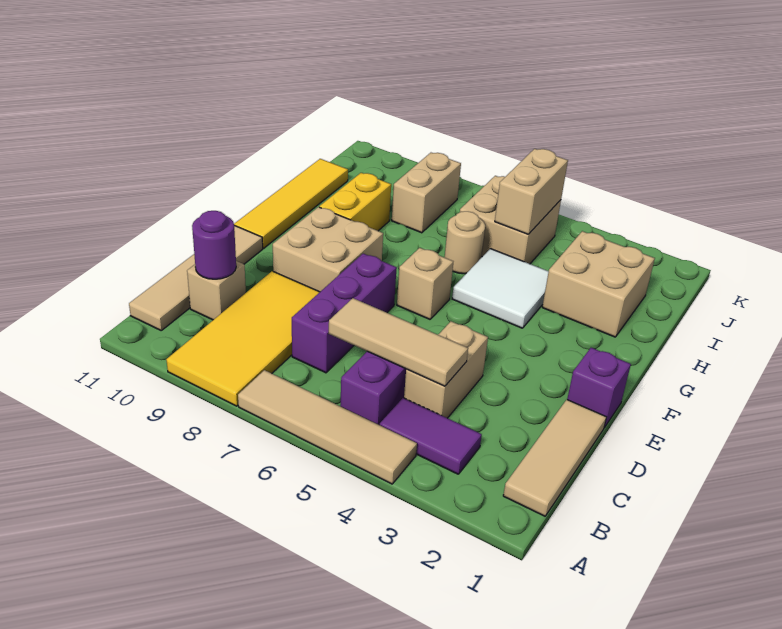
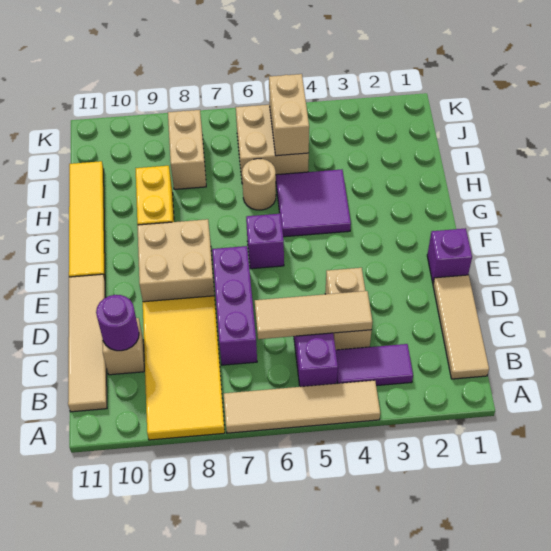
tan brick F6 level 1 -> purple brick F6 level 1
white tile G4:H5 level 1 -> purple tile G4:H5 level 1
tan brick H2:I3 level 1 -> none

